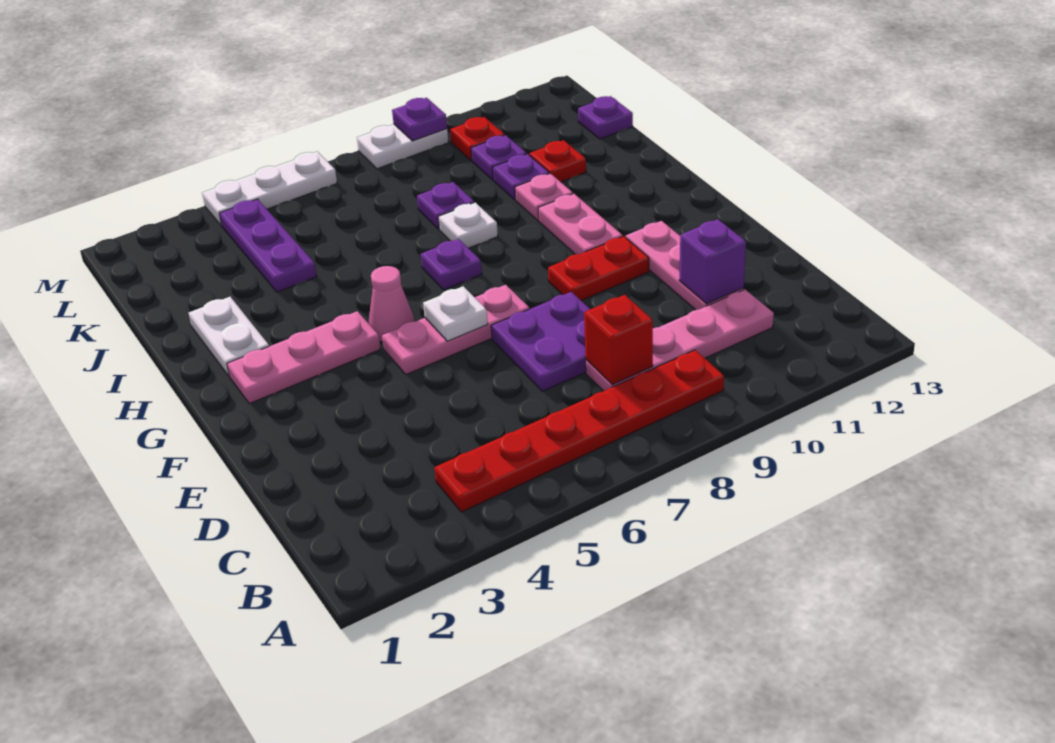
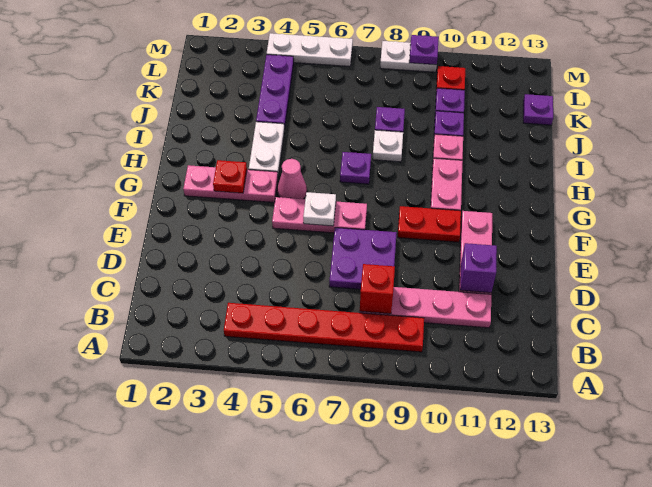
white plate H2:I2 level 1 -> white plate H4:I4 level 1
red plate J11 level 1 -> red plate G3 level 2

